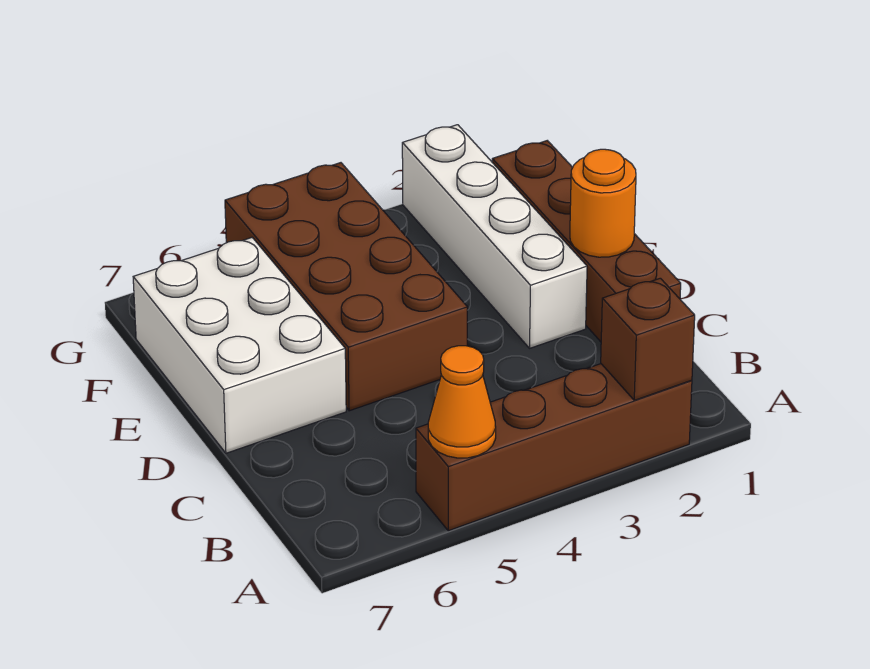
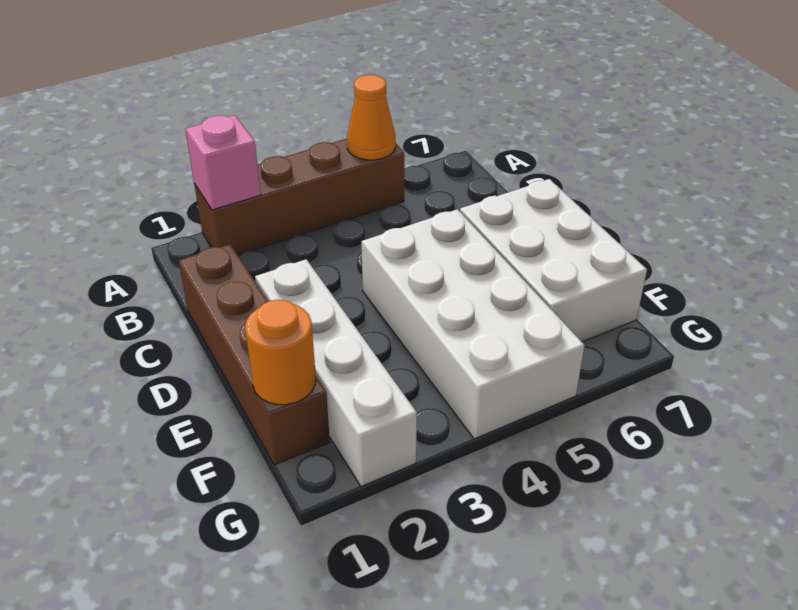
brown brick A2 level 2 -> pink brick A2 level 2
orange round brick D1 level 2 -> orange round brick F1 level 2
brown brick D4:G5 level 1 -> white brick D4:G5 level 1

